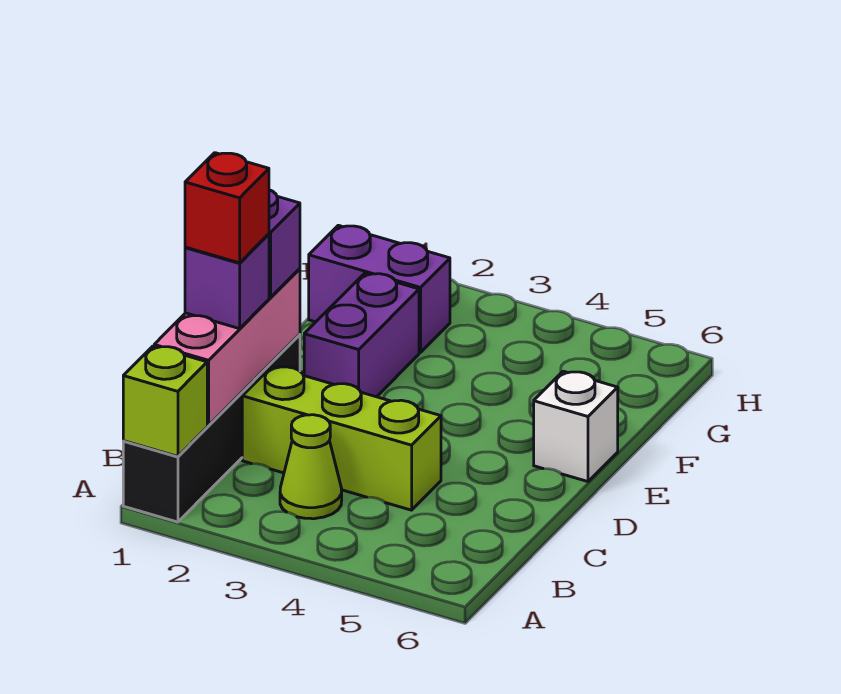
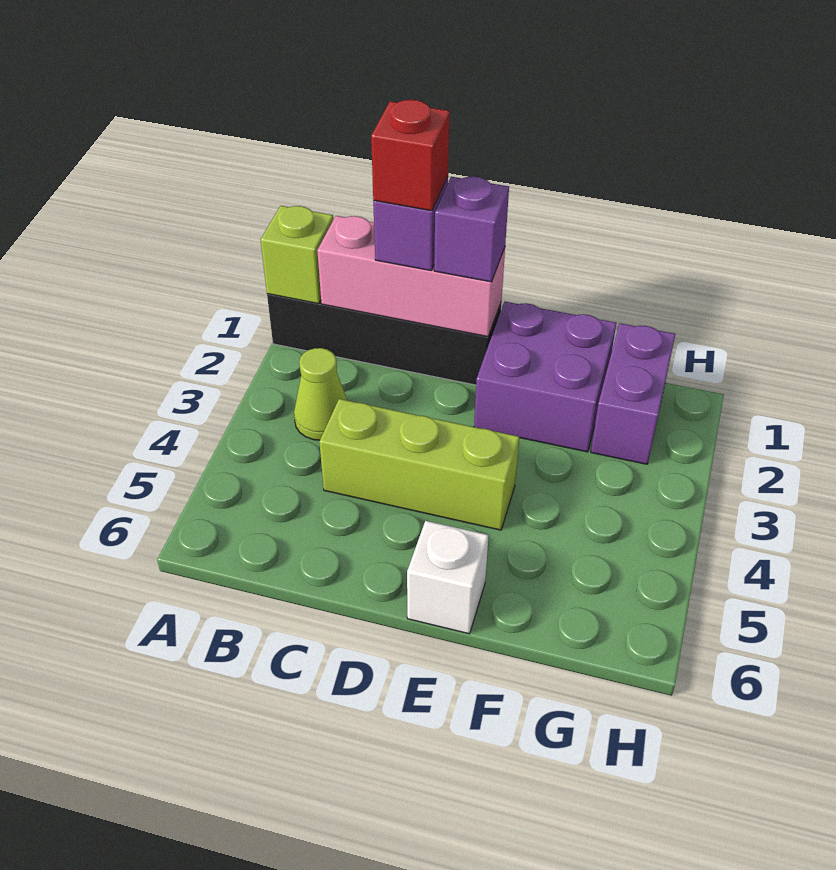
lime brick C2:C4 level 1 -> lime brick C4:E4 level 1
purple brick E2:F2 level 1 -> purple brick E1:F2 level 1

